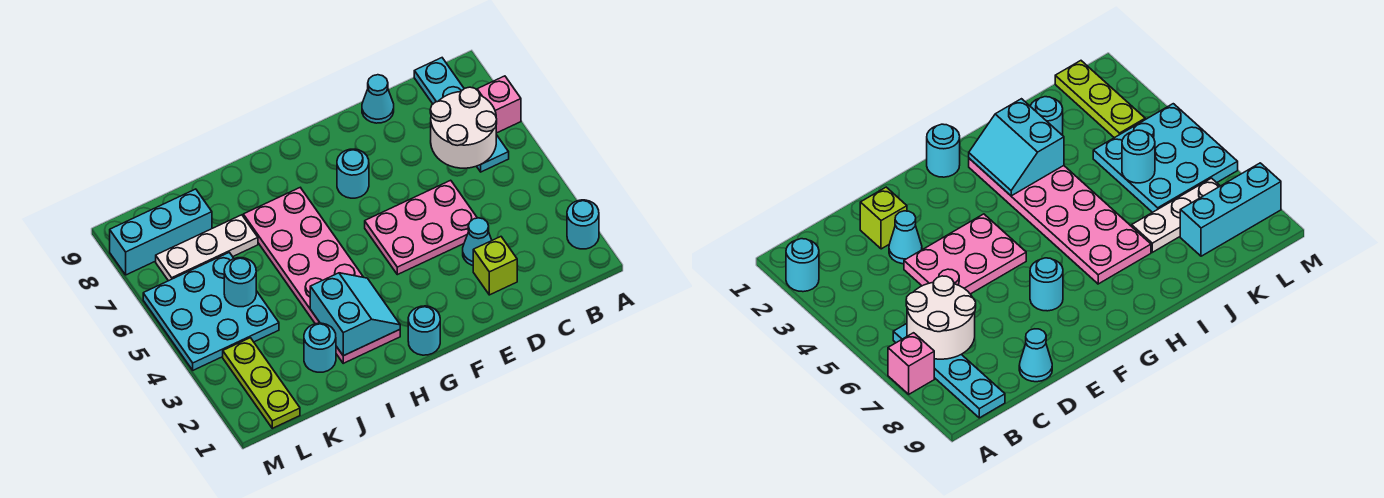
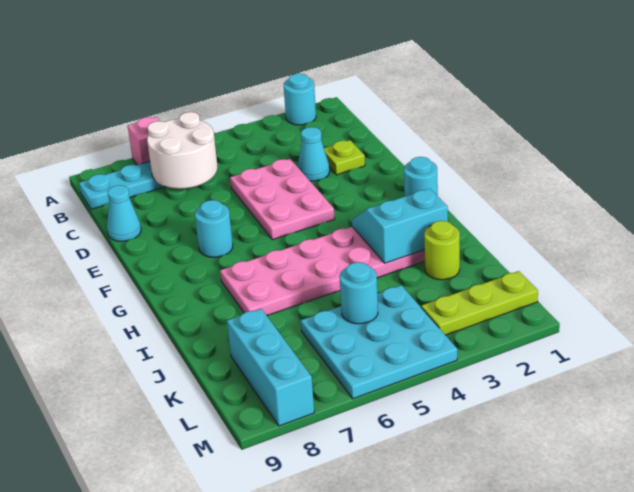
lime brick D2 level 1 -> lime plate D2 level 1
cyan round brick J2 level 1 -> lime round brick J2 level 1
white plate J7:L7 level 1 -> none

